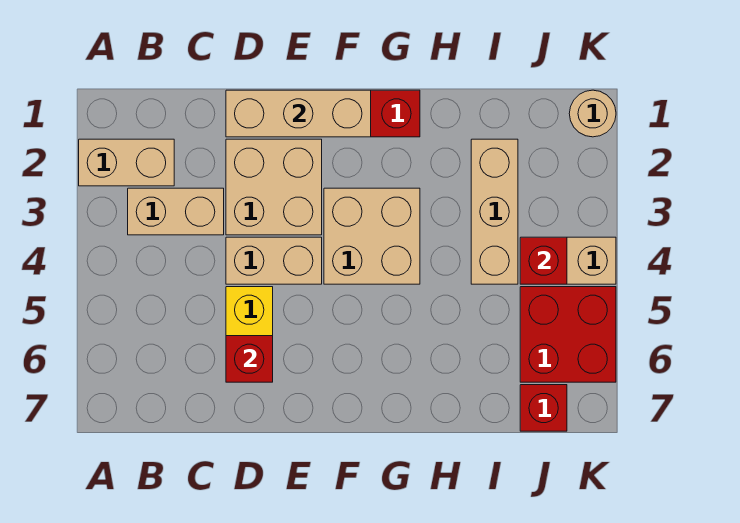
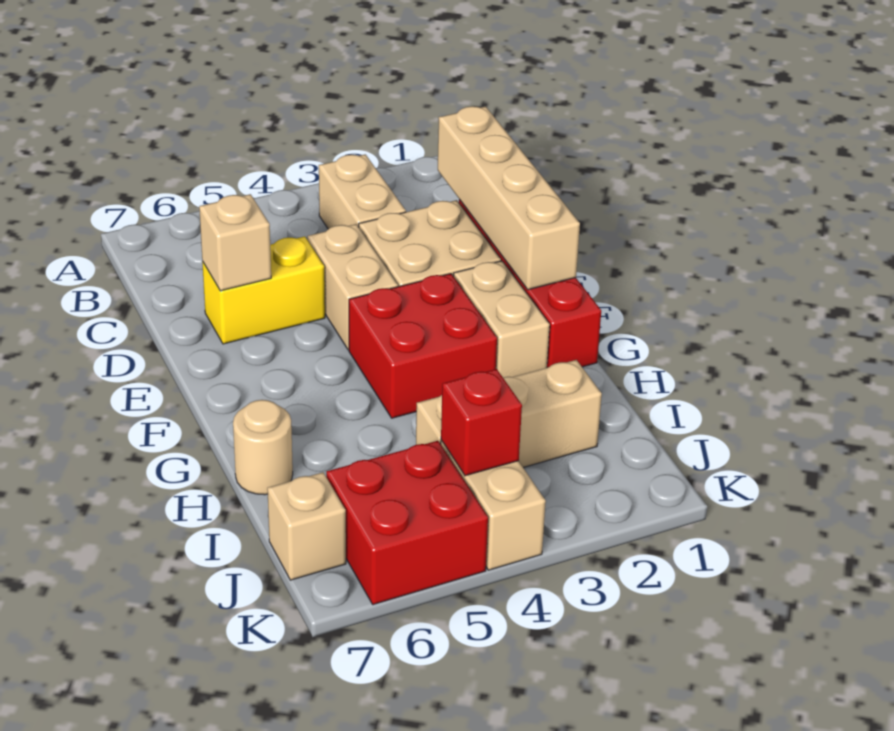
tan brick A2:B2 level 1 -> tan brick F2:G2 level 1
tan brick D1:F1 level 2 -> tan brick C1:F1 level 2
red brick D6 level 2 -> tan brick D6 level 2
tan brick F3:G4 level 1 -> red brick F3:G4 level 1
red brick J7 level 1 -> tan brick J7 level 1
tan round brick K1 level 1 -> tan round brick H7 level 1

